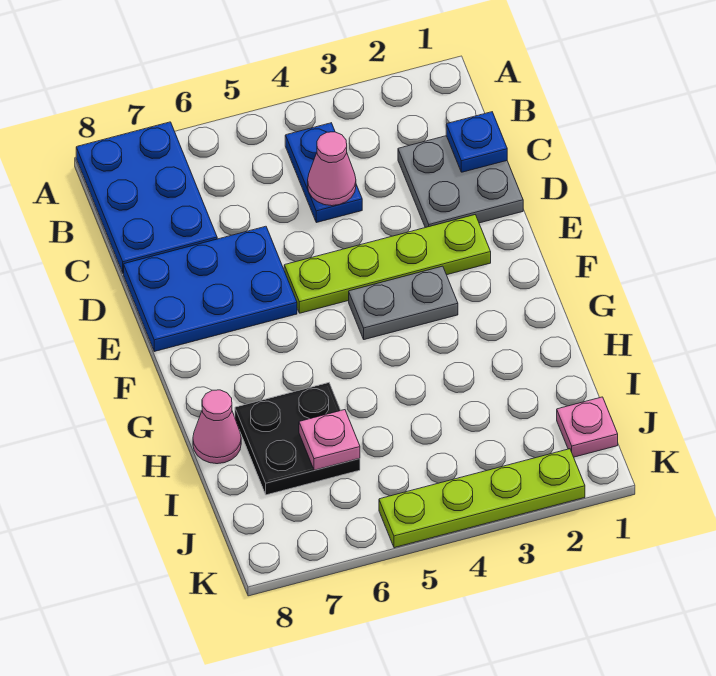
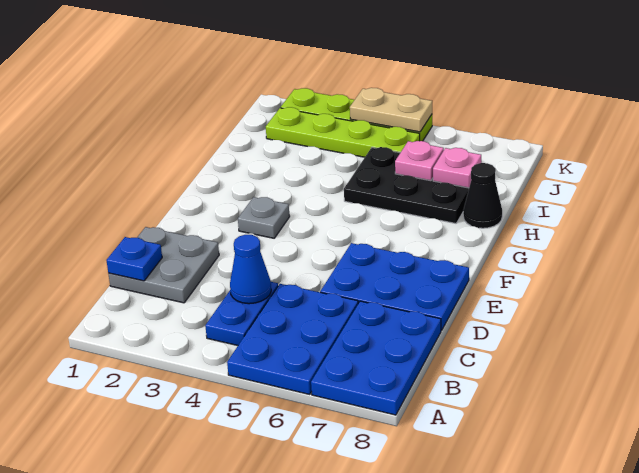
none -> blue plate A5:C6 level 1
pink cone C4 level 2 -> blue cone C4 level 2
lime plate E2:E5 level 1 -> lime plate J2:J5 level 1
grey plate F3:F4 level 1 -> grey plate F3 level 1
black plate H6:I7 level 1 -> black plate H5:I7 level 1
pink cone H8 level 1 -> black cone H8 level 1
pink plate J1 level 1 -> pink plate I7 level 2
none -> tan plate K4:K5 level 2

